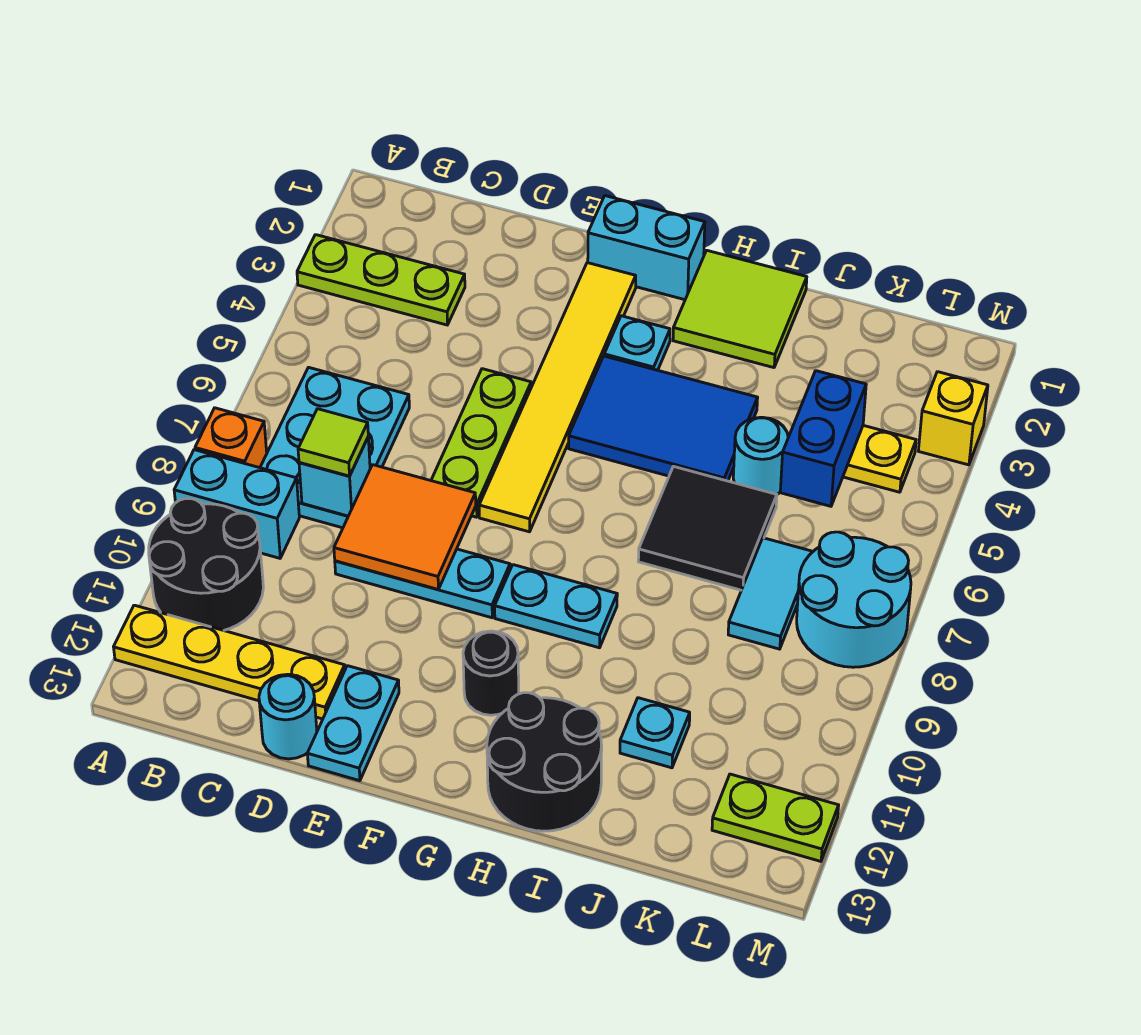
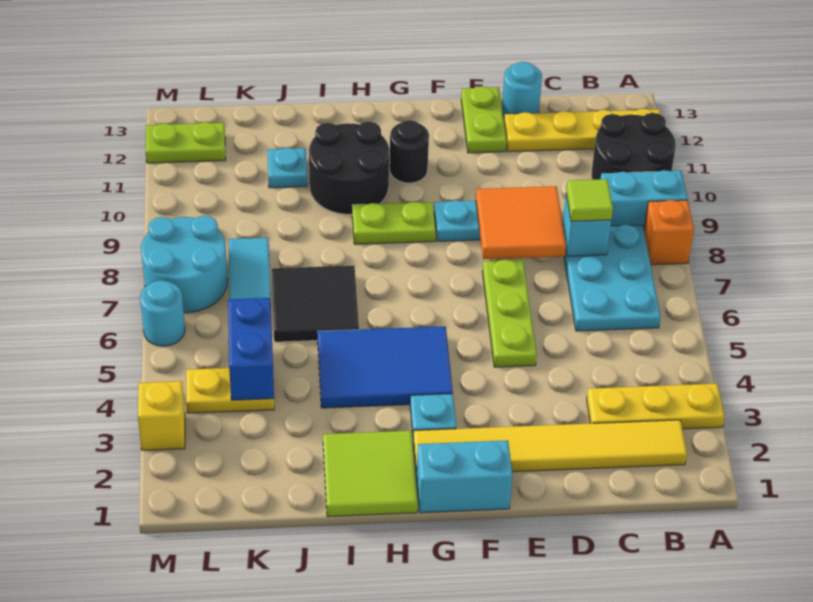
lime plate A3:C3 level 1 -> yellow plate A3:C3 level 1
cyan plate E12:E13 level 1 -> lime plate E12:E13 level 1
yellow tile F2:F7 level 1 -> yellow tile B2:G2 level 1
cyan plate G9:H9 level 1 -> lime plate G9:H9 level 1
black round brick H12:I13 level 1 -> black round brick H10:I11 level 1
cyan round brick J5 level 1 -> cyan round brick M6 level 1

